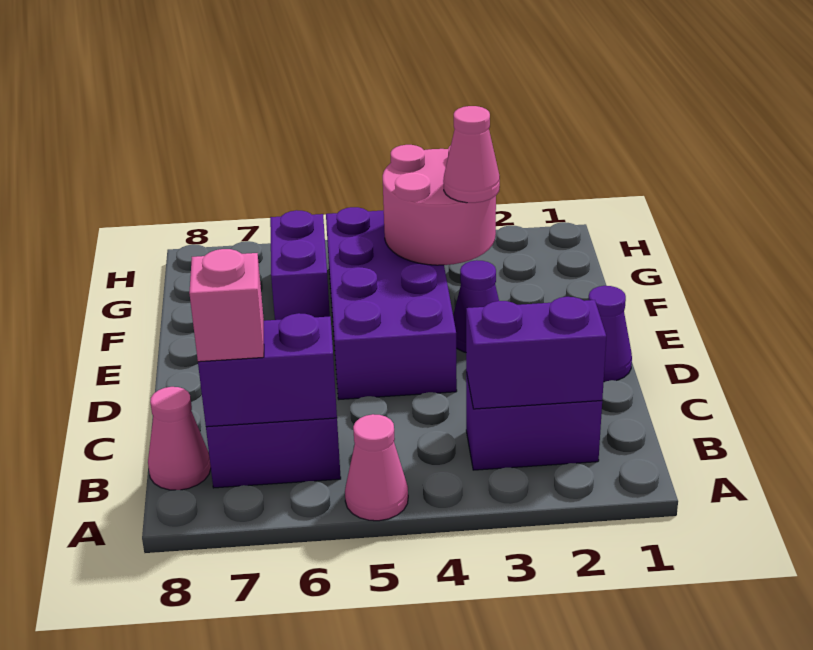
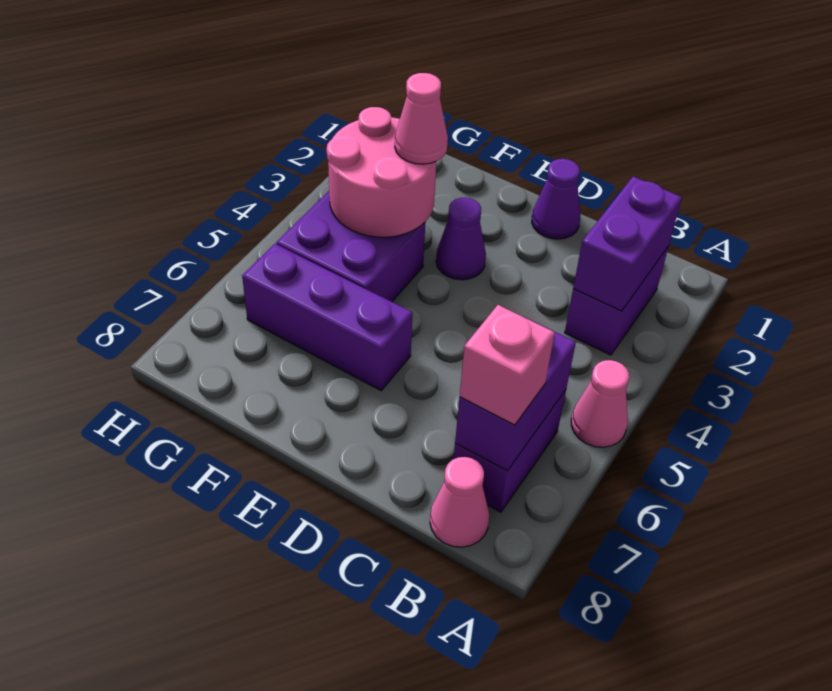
purple brick D4:G5 level 1 -> purple brick F4:G5 level 1
purple brick F6:G6 level 1 -> purple brick E6:G6 level 1

